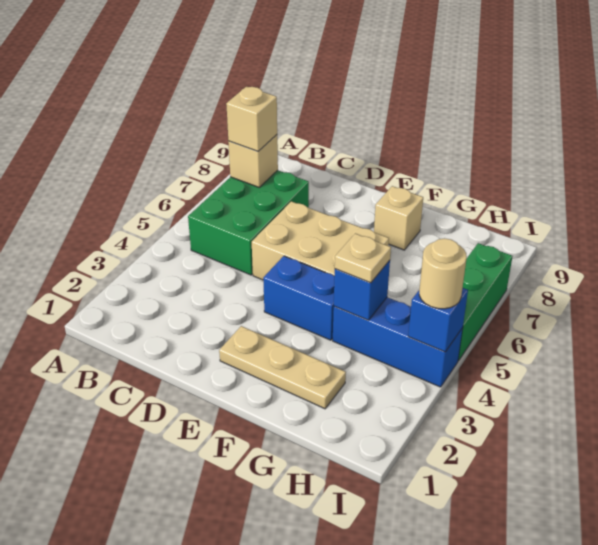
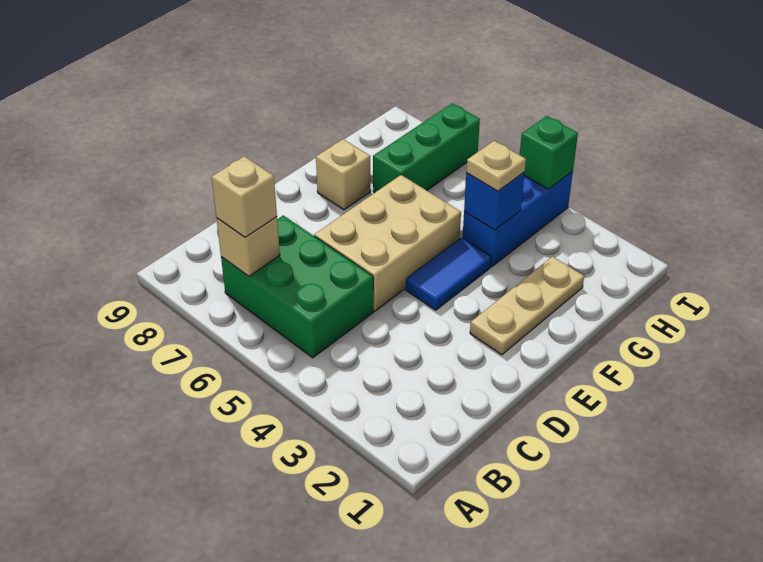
blue brick E4:F4 level 1 -> blue tile E4:F4 level 1
blue brick I4 level 2 -> green brick I4 level 2
tan round brick I4 level 3 -> none
green brick I5:I7 level 1 -> green brick G7:I7 level 1

